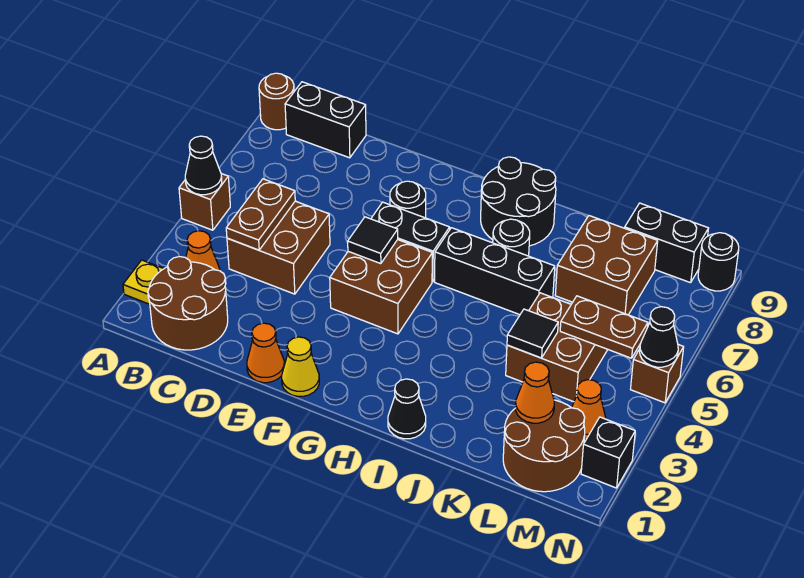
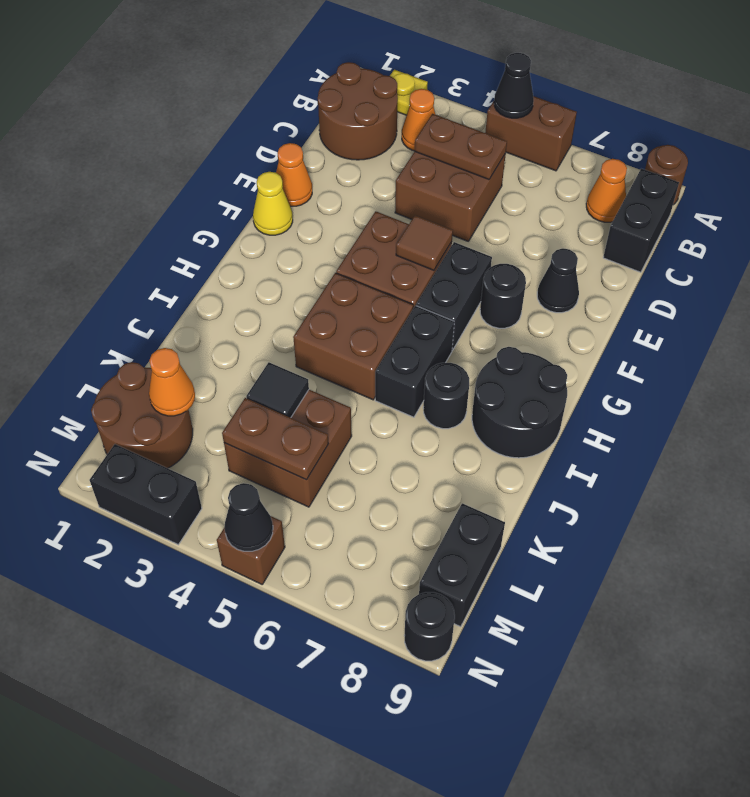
brown brick A5 level 1 -> brown brick A5:A6 level 1
black tile F5 level 2 -> brown tile F5 level 2
black brick H6:J6 level 1 -> black brick H6:I6 level 1
black cone I1 level 1 -> black cone E8 level 1
brown brick K7:L8 level 1 -> brown brick H4:I5 level 1
brown plate L5:M5 level 2 -> brown plate L4:L5 level 2
orange cone M3 level 1 -> orange cone B8 level 1
black brick N2 level 1 -> black brick N2:N3 level 1

